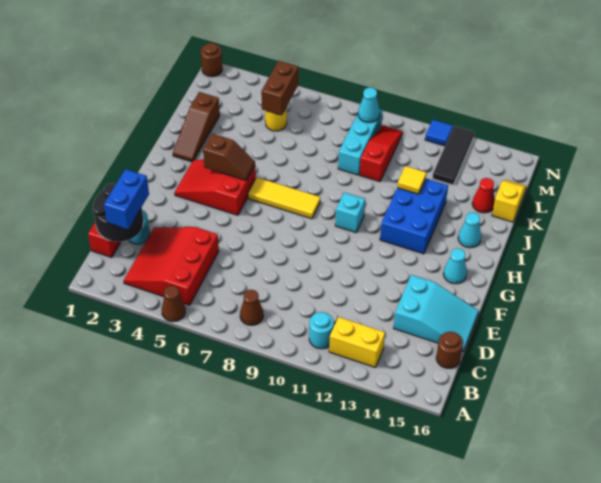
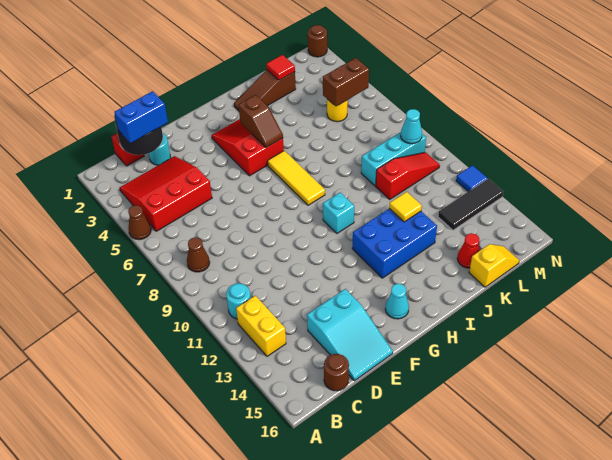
cyan cone I15 level 1 -> none
none -> red tile K2 level 2

